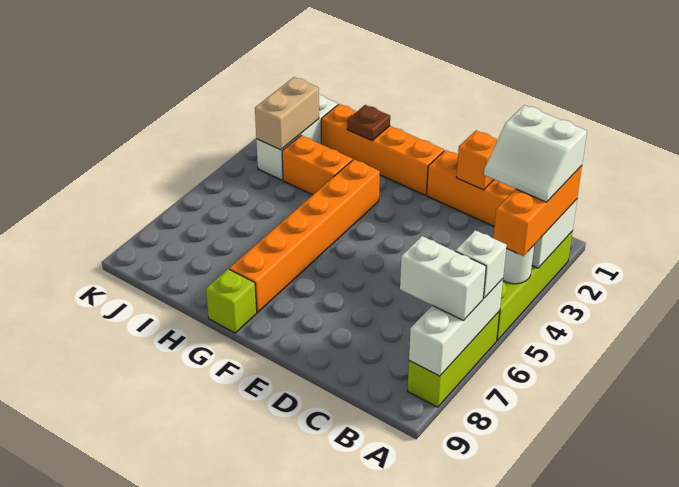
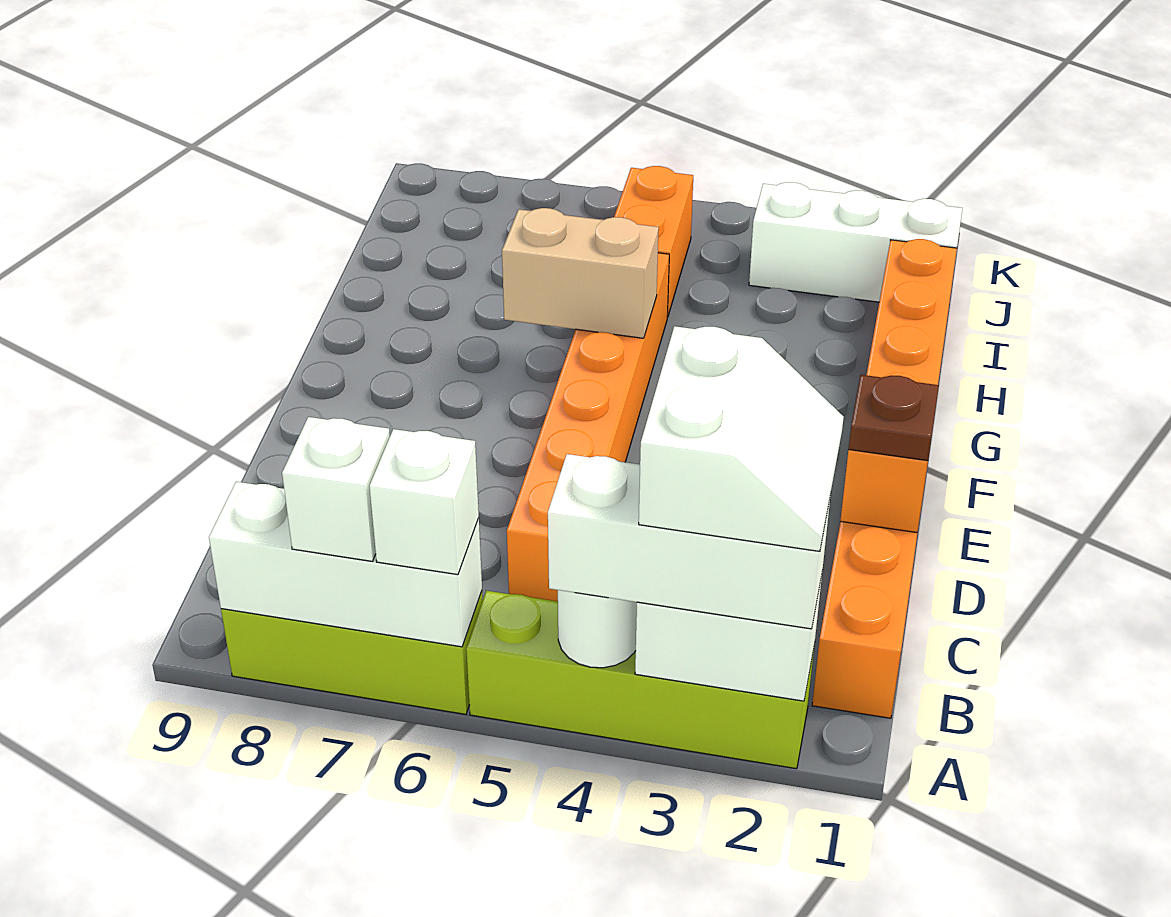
orange brick A2:A4 level 3 -> white brick A2:A4 level 3
white slope A2:B3 level 4 top 2 -> white slope A2:B3 level 4 top 3
white brick A7:B7 level 3 -> white brick A7 level 3
orange brick G3:G8 level 1 -> orange brick C5:H5 level 1
lime brick G9 level 1 -> none
brown plate H1 level 2 -> brown plate D1 level 3
orange brick H3:I3 level 1 -> orange brick I5:J5 level 1
tan brick J2:J3 level 2 -> tan brick G5:G6 level 2

